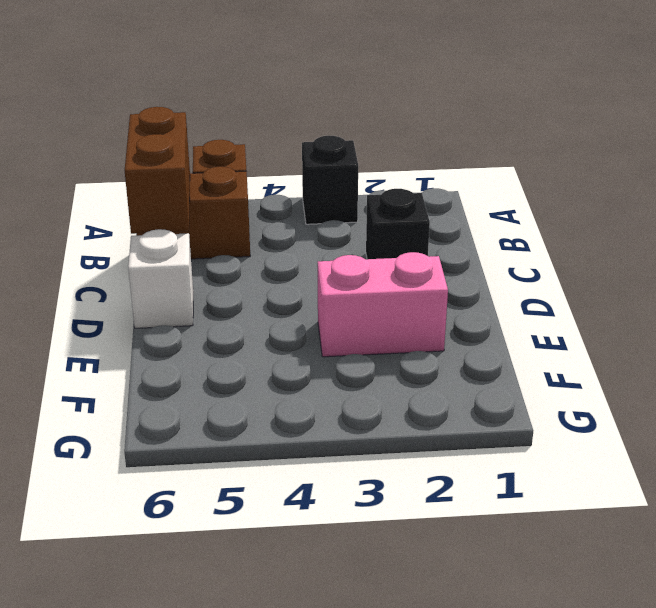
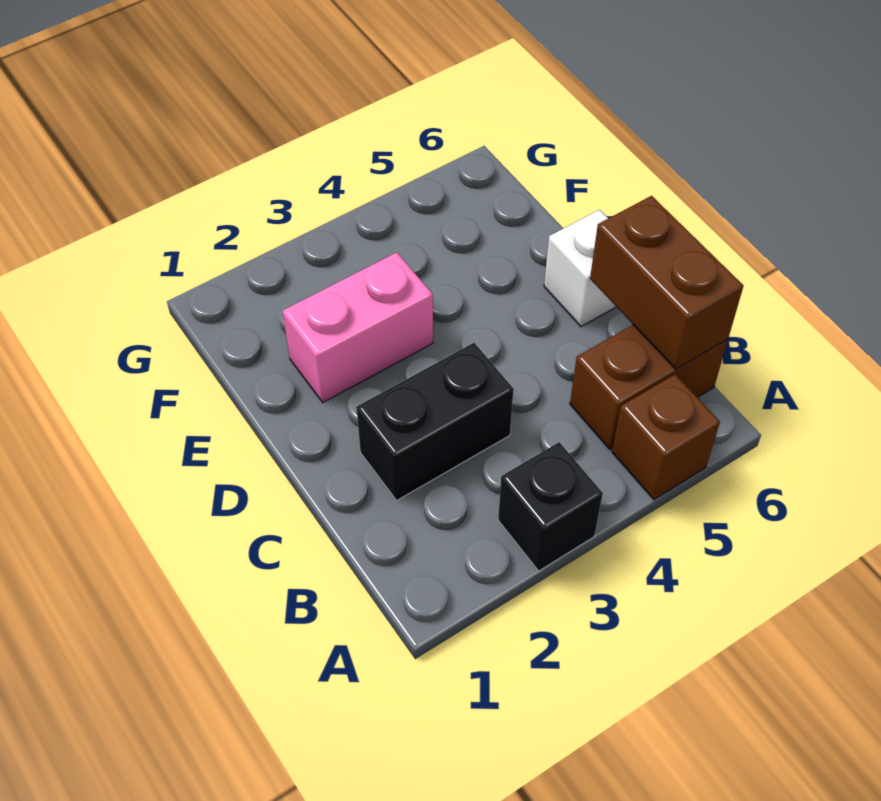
black brick C2 level 1 -> black brick C2:C3 level 1

